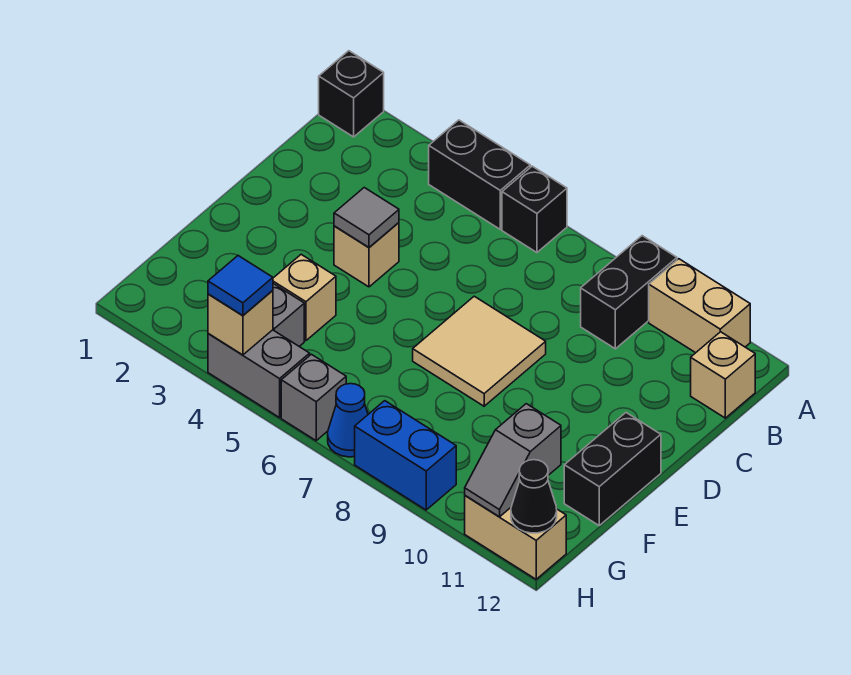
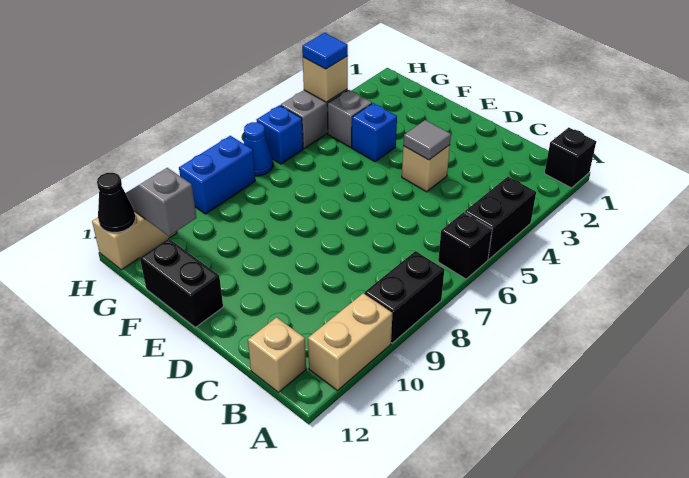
black brick A9:B9 level 1 -> black brick A8:A9 level 1
tan tile D7:E8 level 1 -> none
tan brick F4 level 1 -> blue brick F4 level 1
grey brick H6 level 1 -> blue brick H6 level 1

